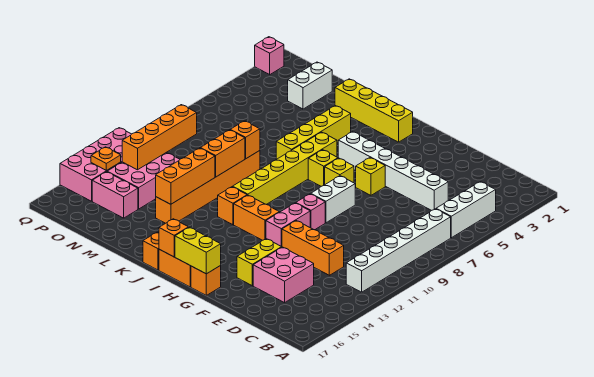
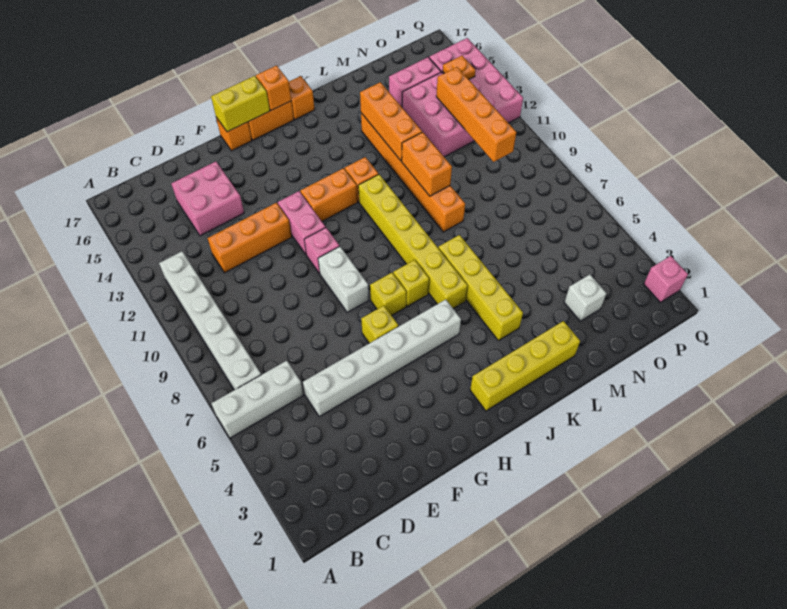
white brick B4:B6 level 1 -> white brick A6:C6 level 1
yellow brick F14:F15 level 1 -> none
orange brick L9 level 2 -> none
white brick N2:N3 level 1 -> white brick N3 level 1

